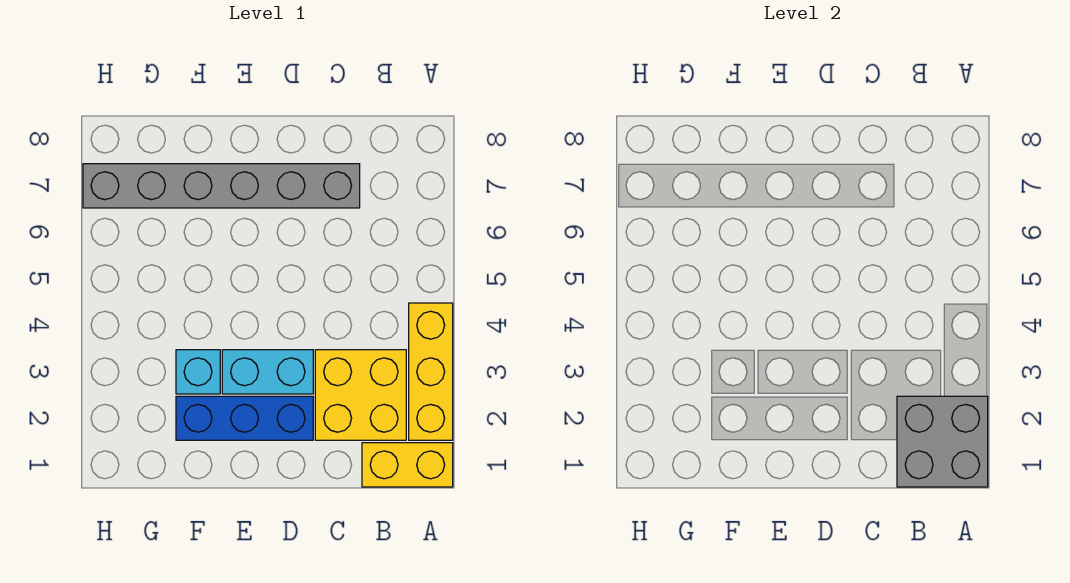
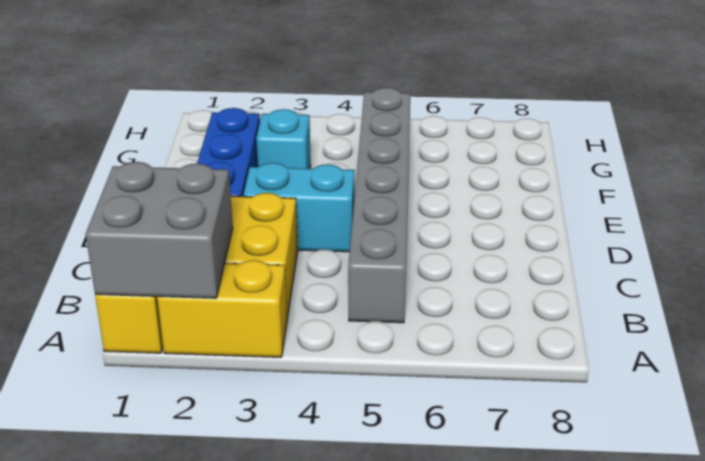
yellow brick A2:A4 level 1 -> yellow brick A2:A3 level 1
grey brick C7:H7 level 1 -> grey brick B5:G5 level 1
cyan brick D3:E3 level 1 -> cyan brick D3:D4 level 1

